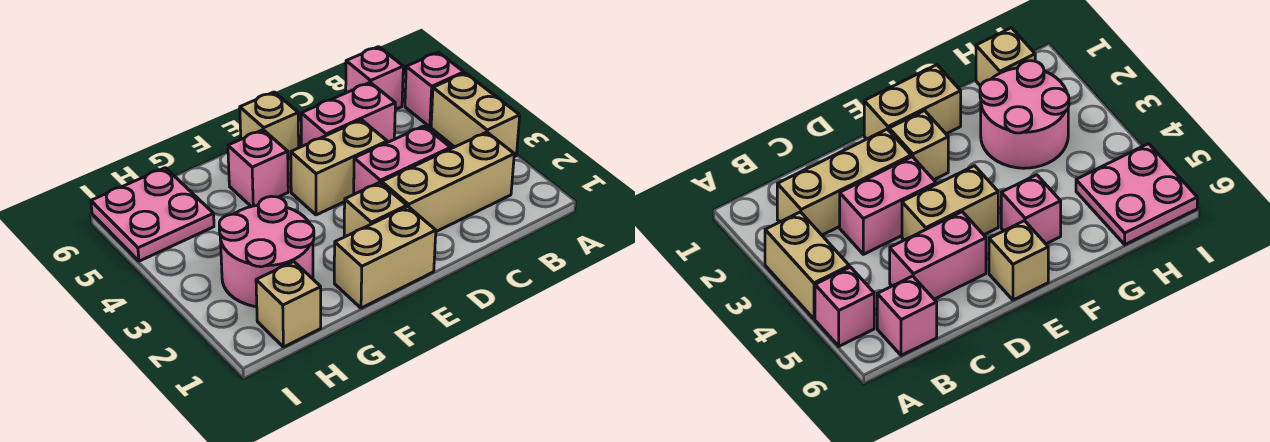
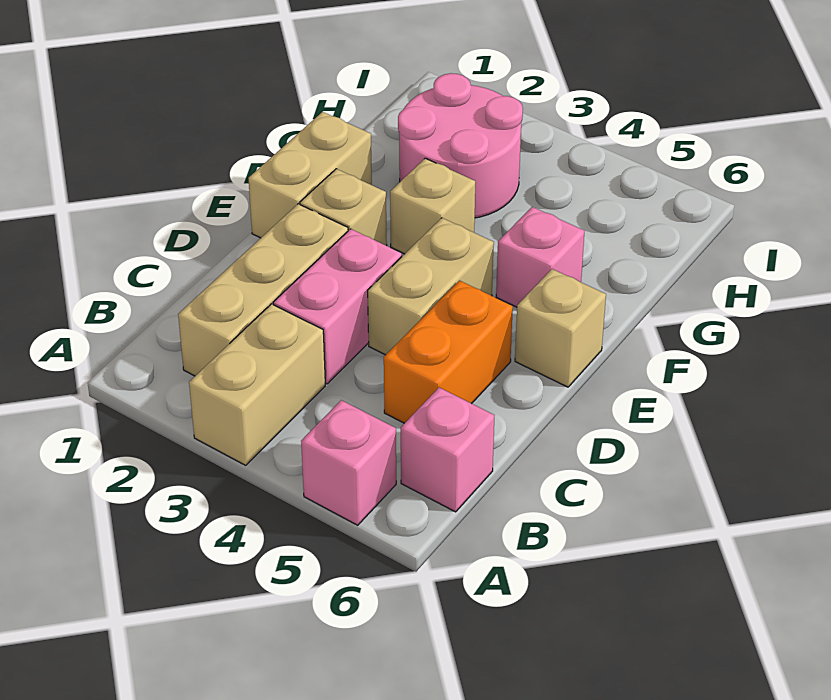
tan brick A3:A4 level 1 -> tan brick A3:B3 level 1
pink brick C5:D5 level 1 -> orange brick C5:D5 level 1
tan brick H1 level 1 -> tan brick F3 level 1
pink plate H5:I6 level 1 -> none

